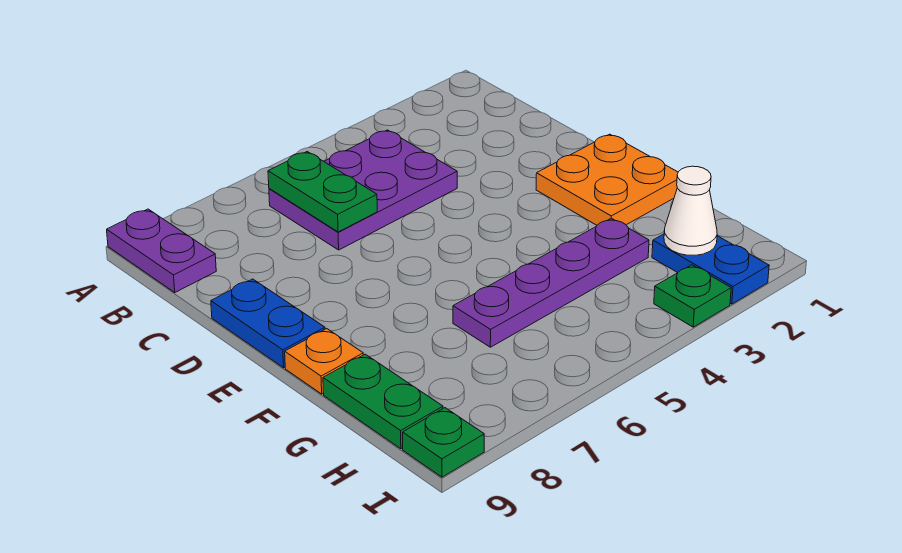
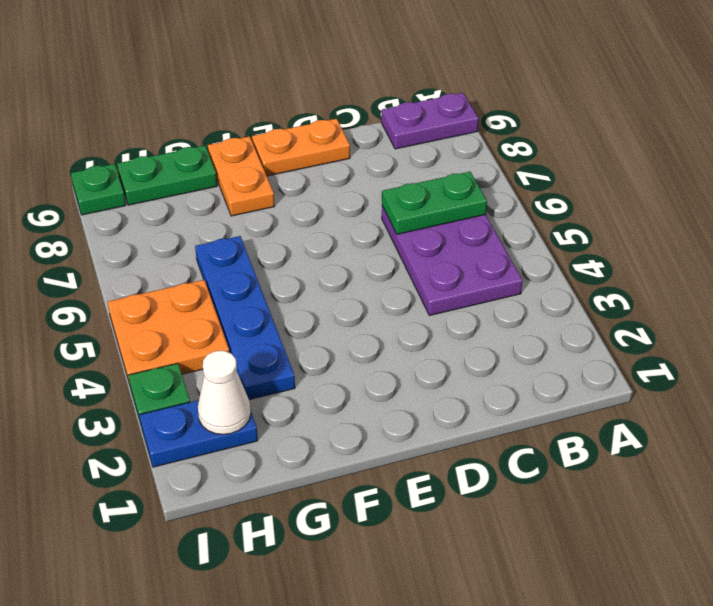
blue plate D9:E9 level 1 -> orange plate D9:E9 level 1
orange plate E1:F2 level 1 -> orange plate H4:I5 level 1
orange plate F9 level 1 -> orange plate F8:F9 level 1
purple plate G3:G6 level 1 -> blue plate G3:G6 level 1

